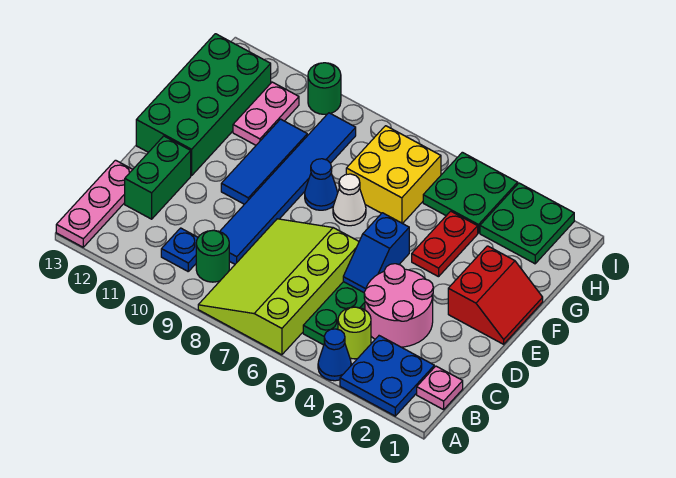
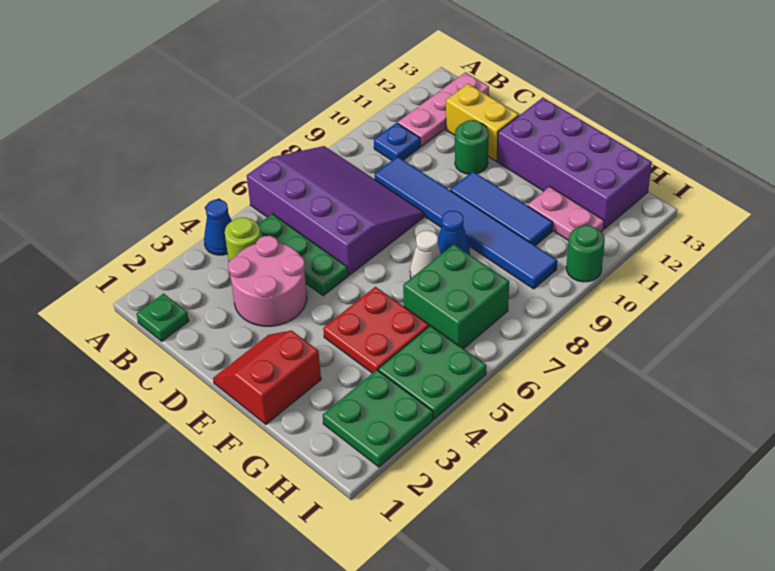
blue plate A2:B3 level 1 -> none
lime slope A6:D8 level 1 top 6 -> purple slope A6:D8 level 1 top 6
pink plate A13:C13 level 1 -> pink plate B11:B13 level 1
pink plate B1 level 1 -> green plate B1 level 1
green round brick B9 level 1 -> green round brick D11 level 1
green brick C12:D12 level 1 -> yellow brick C12:D12 level 1
blue slope D5:E5 level 2 top E -> none
red slope E1:F2 level 1 top 2 -> red slope E1:F2 level 1 top F
green brick E12:H13 level 1 -> purple brick E12:H13 level 1
red plate F4:G4 level 1 -> red plate F4:G5 level 1
yellow brick G6:H7 level 1 -> green brick G6:H7 level 1

